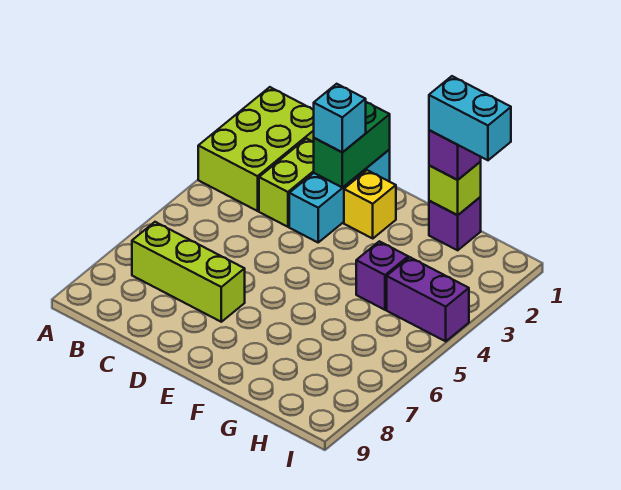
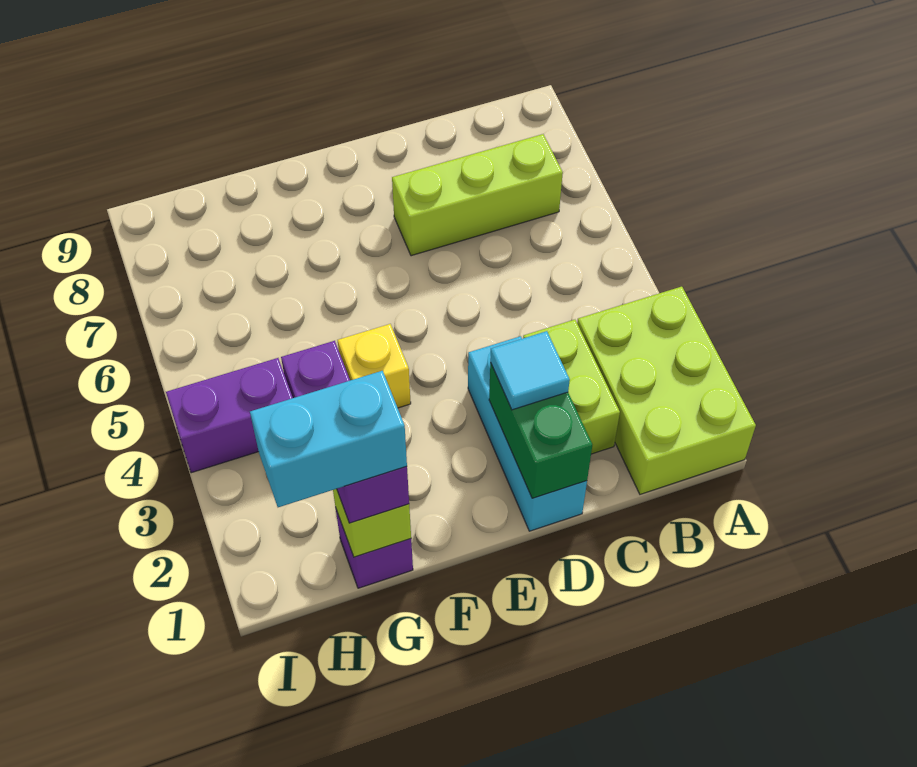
cyan brick D2 level 3 -> cyan tile D2 level 3
yellow brick E2 level 1 -> yellow brick F4 level 1

